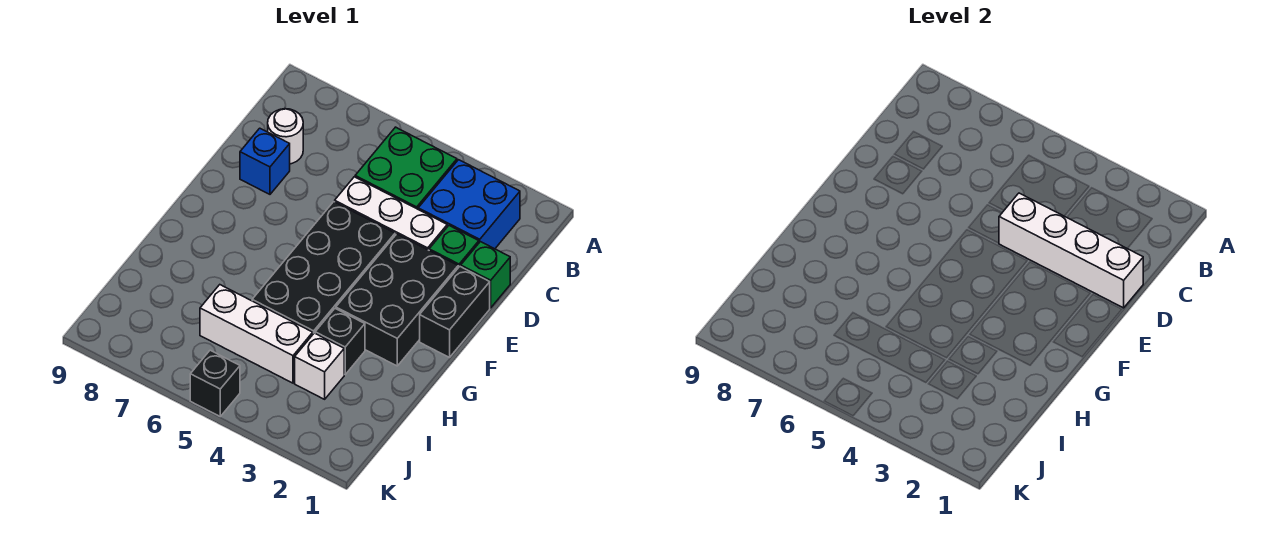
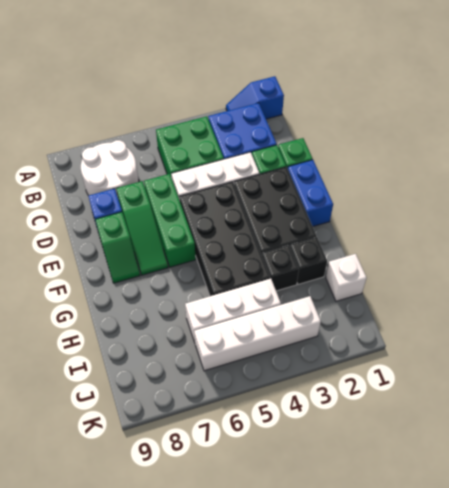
none -> blue slope A1:A2 level 1 top 1
white round brick C8 level 1 -> white round brick B7:C8 level 1
white brick D1:D4 level 2 -> white brick J3:J6 level 1
none -> green brick D6:F6 level 1
none -> green slope D7:F7 level 1 top D
black brick E1:F1 level 1 -> blue brick E1:F1 level 1
none -> green slope E8:F8 level 1 top E
white brick I3 level 1 -> white brick I1 level 1
black brick K5 level 1 -> black brick H2 level 1

